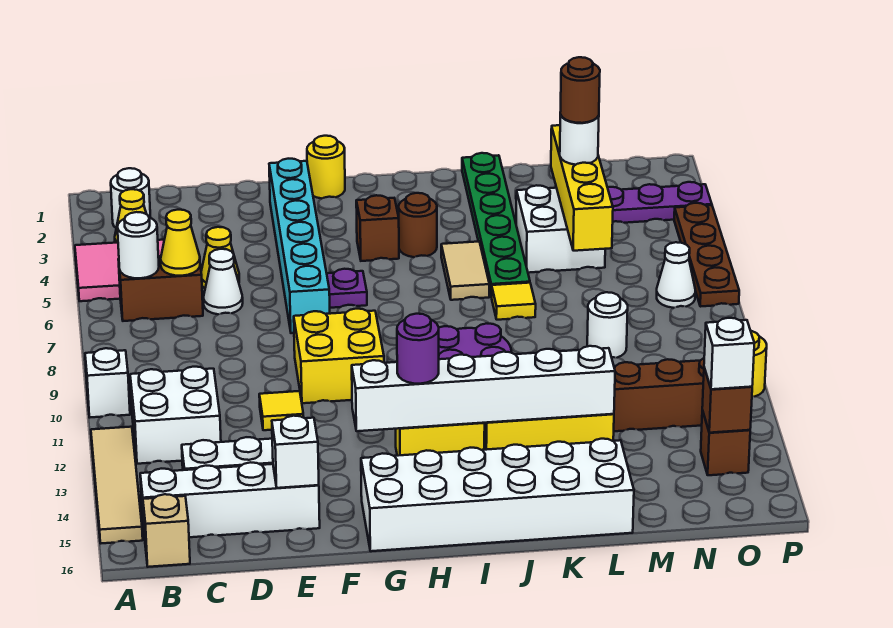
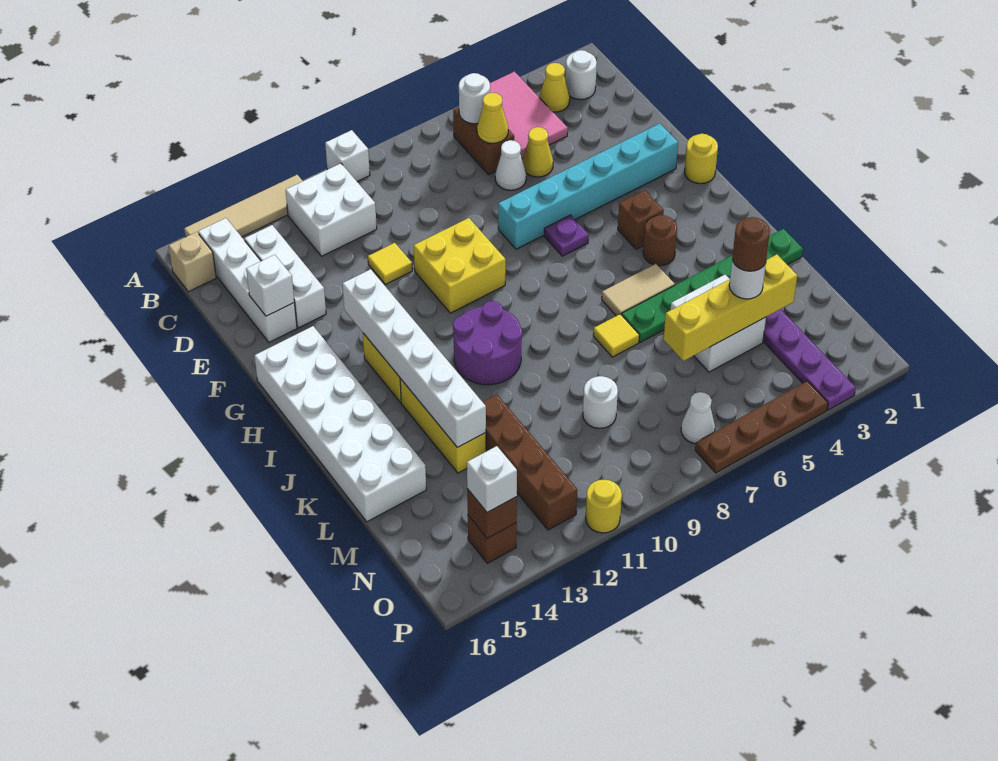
purple round brick H13 level 3 -> none

